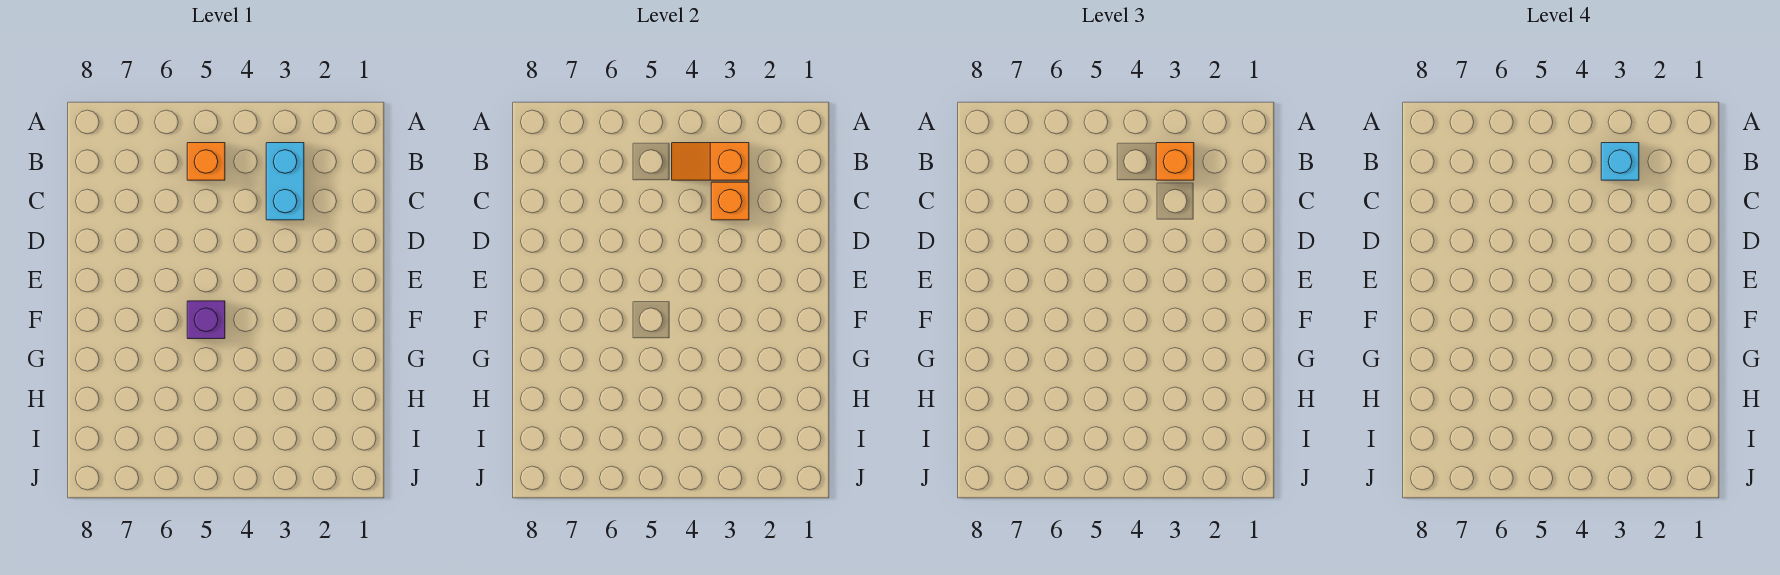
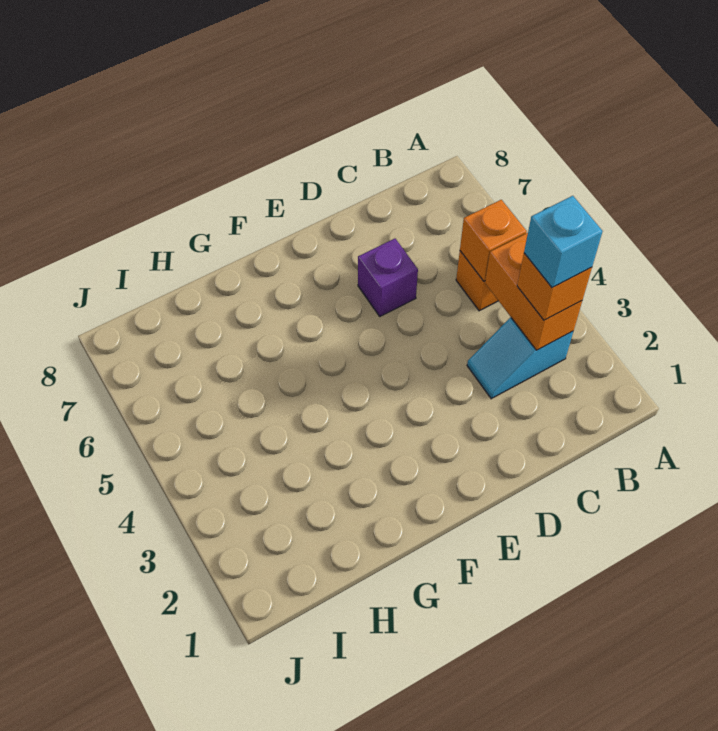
cyan brick B3:C3 level 1 -> cyan slope B3:C3 level 1 top B
orange slope B3:B4 level 2 top 3 -> orange brick B3:B4 level 2
orange brick C3 level 2 -> orange brick B5 level 2
purple brick F5 level 1 -> purple brick D6 level 1

